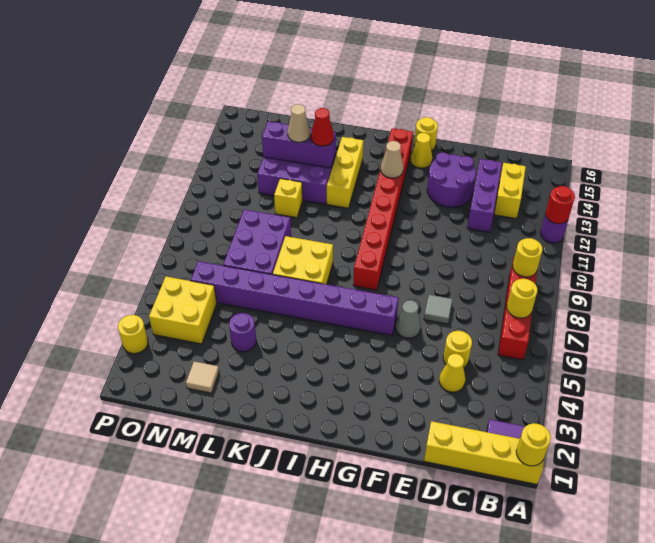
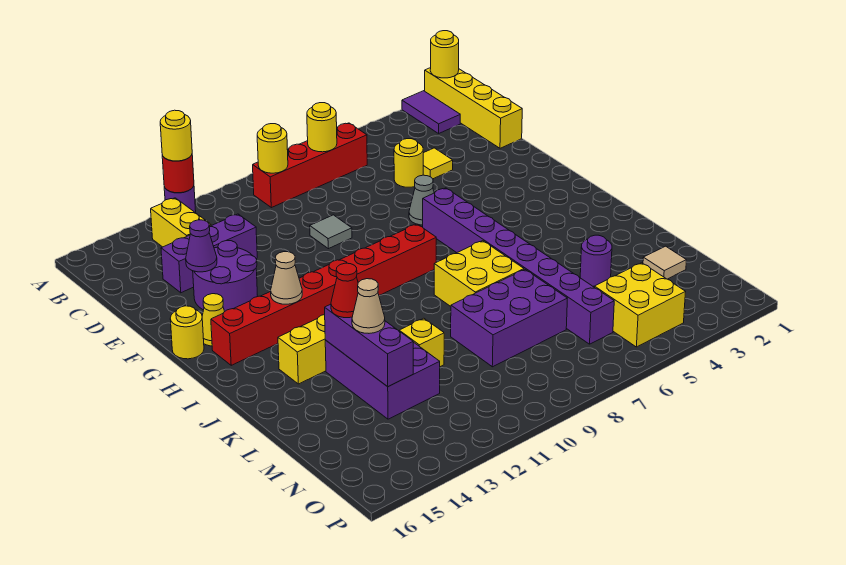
yellow brick C13:C14 level 1 -> yellow brick B13:C13 level 1
yellow cone D4 level 1 -> yellow tile D4 level 1
grey tile E7 level 1 -> grey tile E9 level 1
none -> purple cone E14 level 2
yellow round brick P3 level 1 -> yellow round brick A12 level 3

